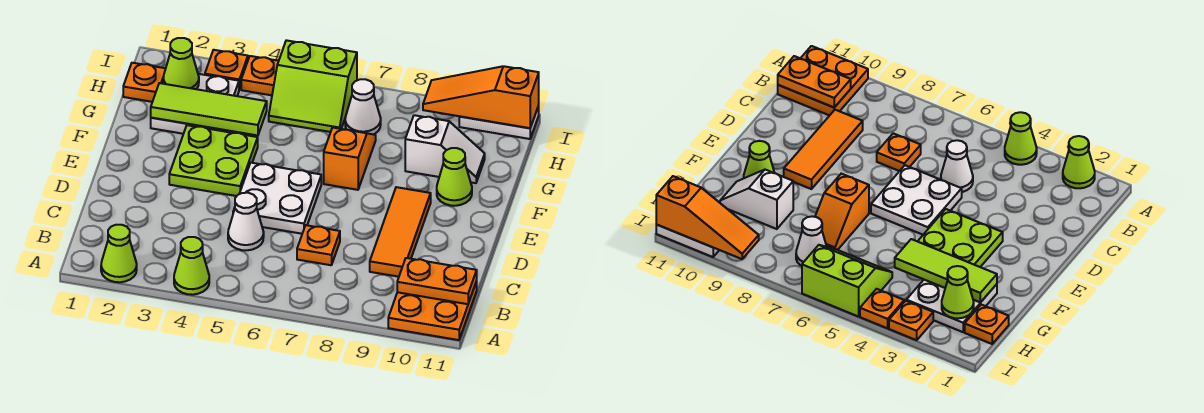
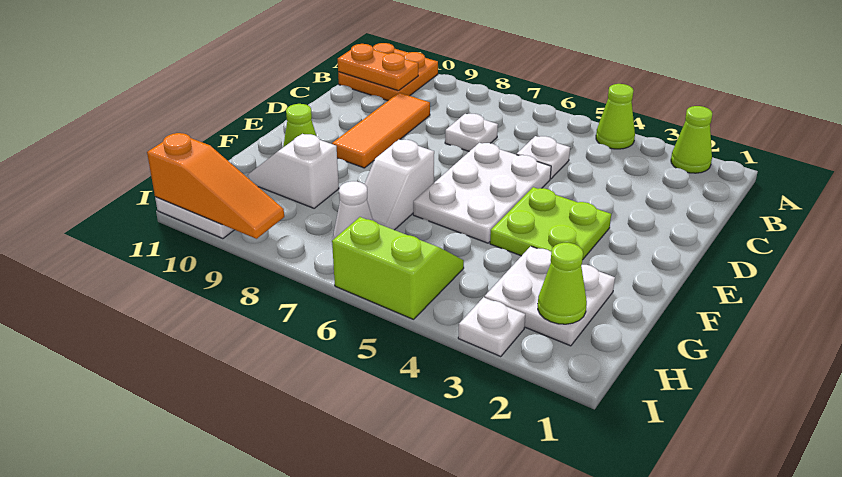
white cone C5 level 1 -> white plate C5 level 1
orange plate C7 level 1 -> white plate C7 level 1
white plate D5:E6 level 1 -> white plate D5:F6 level 1
orange slope F7:G7 level 1 top F -> white slope F7:G7 level 1 top F
lime tile G2:G4 level 2 -> none
orange plate H1 level 1 -> none
orange plate I3 level 1 -> white plate I3 level 1
orange plate I4 level 1 -> none

